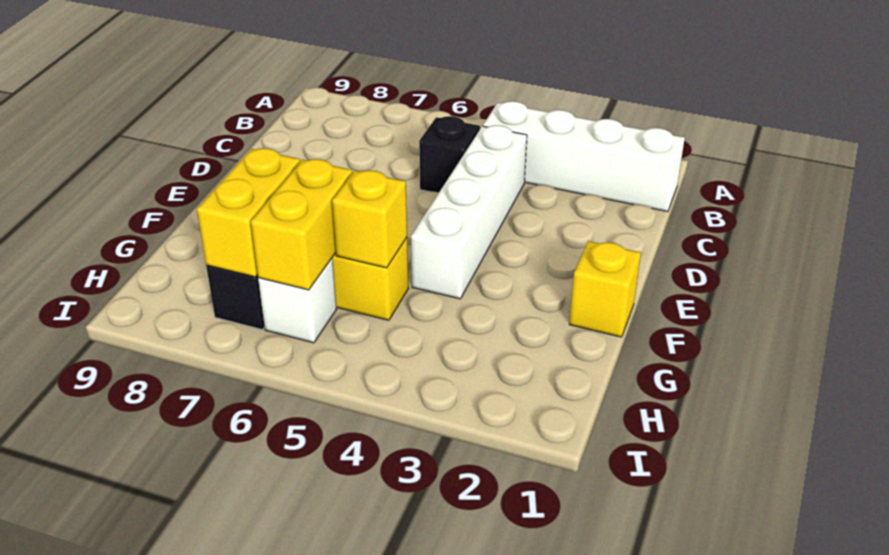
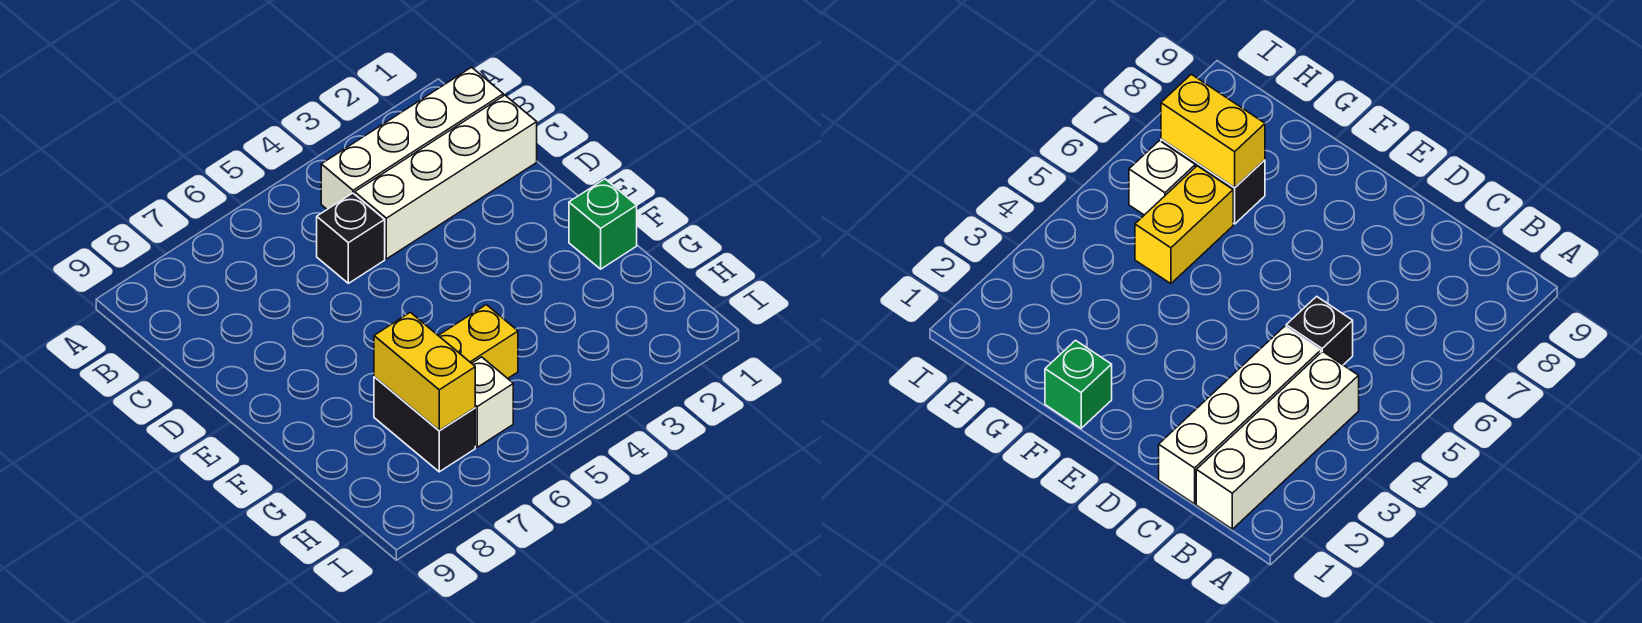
white brick C4:F4 level 1 -> white brick C1:C4 level 1
yellow brick F1 level 1 -> green brick F1 level 1
yellow brick G5 level 2 -> none
yellow brick G6:H6 level 2 -> none

